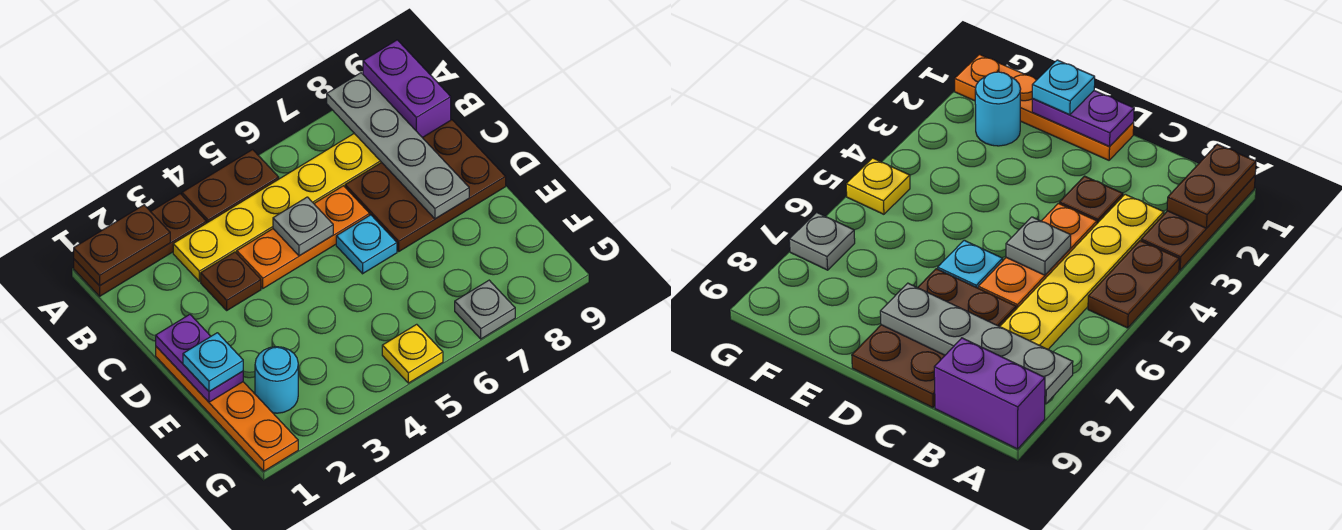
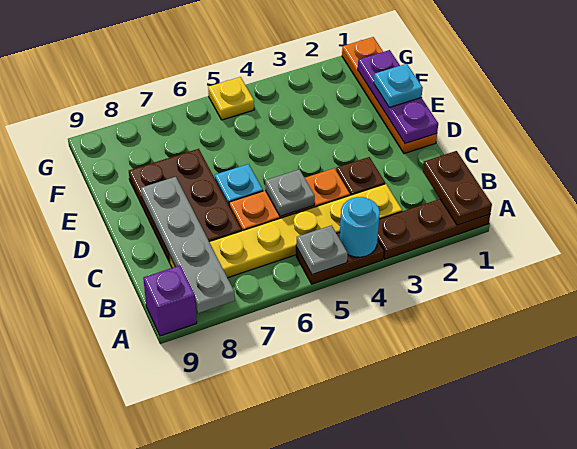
brown plate A1:A2 level 2 -> brown plate A1:B1 level 2
purple brick A9:B9 level 1 -> purple brick A9 level 1
brown plate C7:D9 level 1 -> brown plate C7:E8 level 1
purple plate D1:E1 level 2 -> purple plate D1:F1 level 2
cyan round brick F2 level 1 -> cyan round brick A4 level 2
grey plate G7 level 1 -> grey plate A5 level 2

